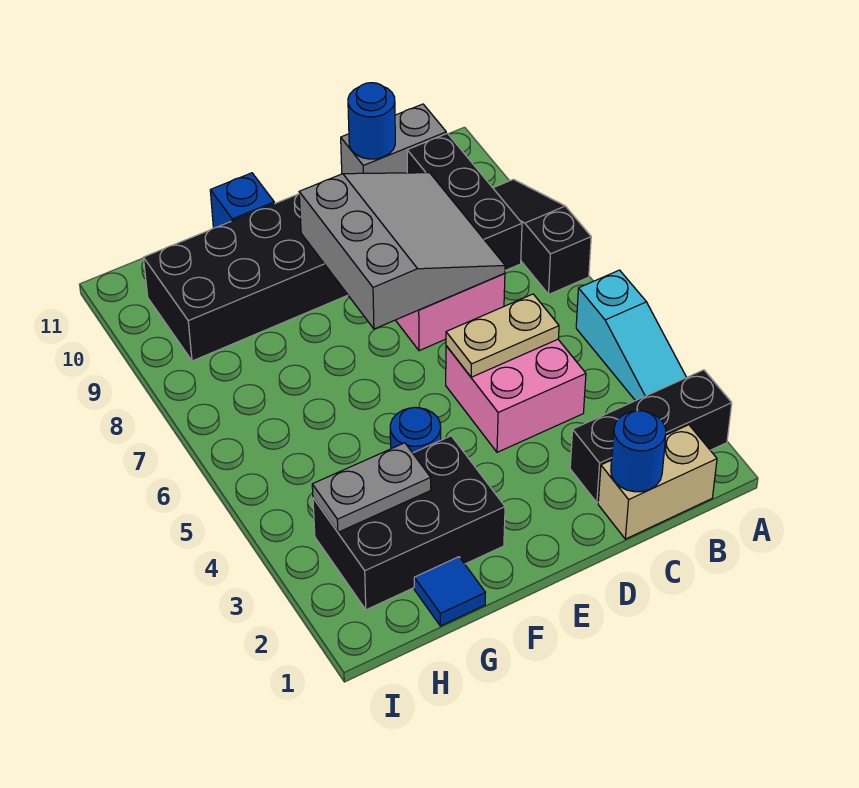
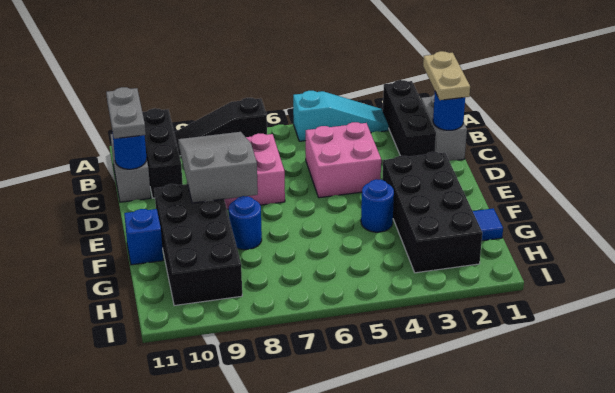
tan brick B1:C1 level 1 -> grey brick B1:C1 level 1
black brick B8:B10 level 1 -> black brick A10:C10 level 1
tan plate C5:D5 level 2 -> tan plate B1:C1 level 3
grey slope C7:E9 level 2 top E -> grey slope C8:E9 level 2 top E
black brick F2:H3 level 1 -> black brick E2:H3 level 1
none -> blue round brick F8 level 1
grey plate G3:H3 level 2 -> grey plate B11:C11 level 3

